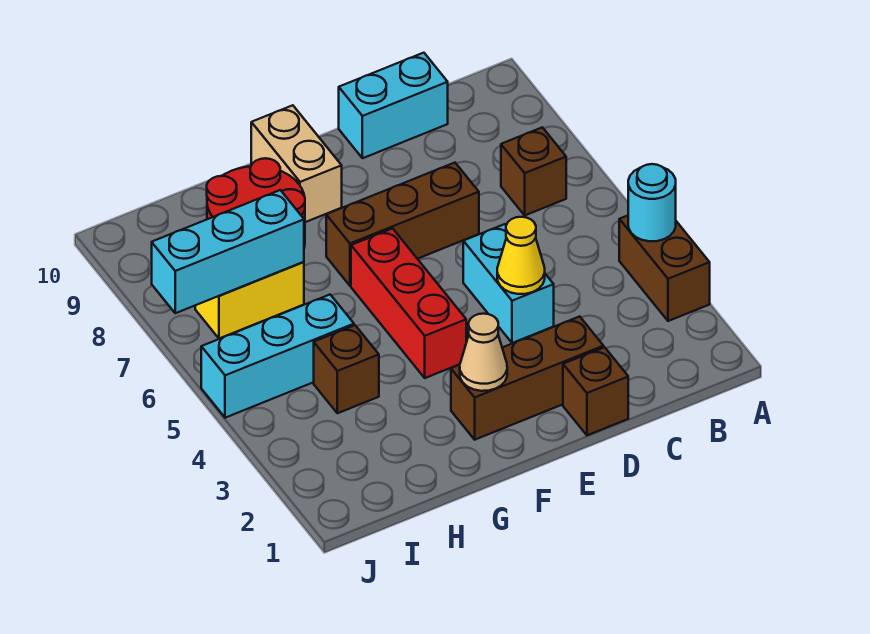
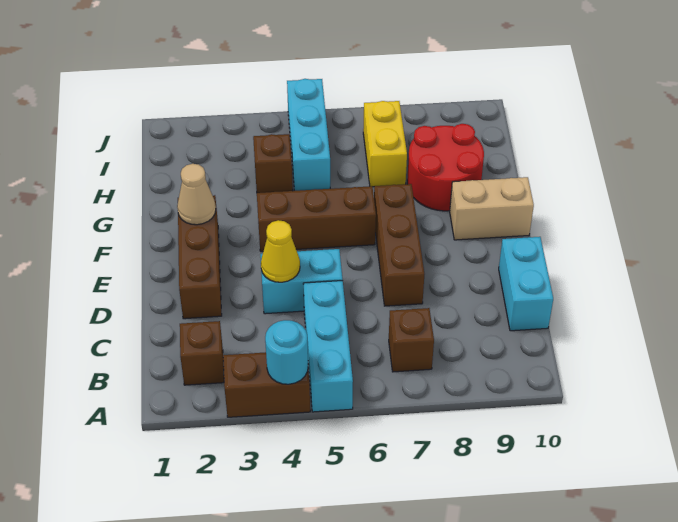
brown brick D1 level 1 -> brown brick B2 level 1
red brick F4:F6 level 1 -> brown brick F4:F6 level 1
cyan brick H7:J7 level 2 -> cyan brick A5:C5 level 1

